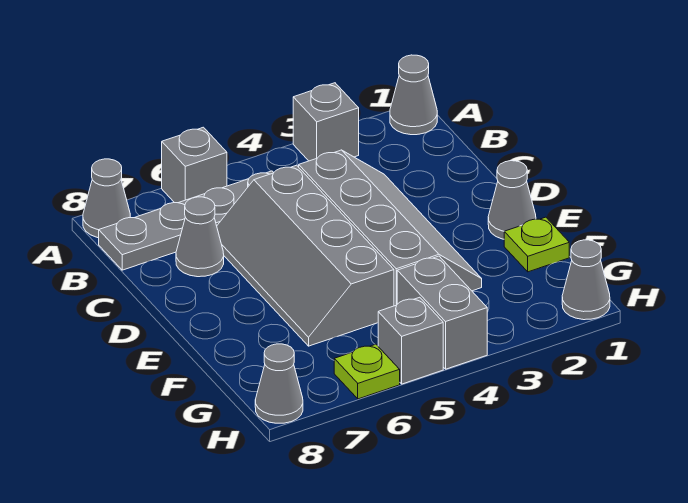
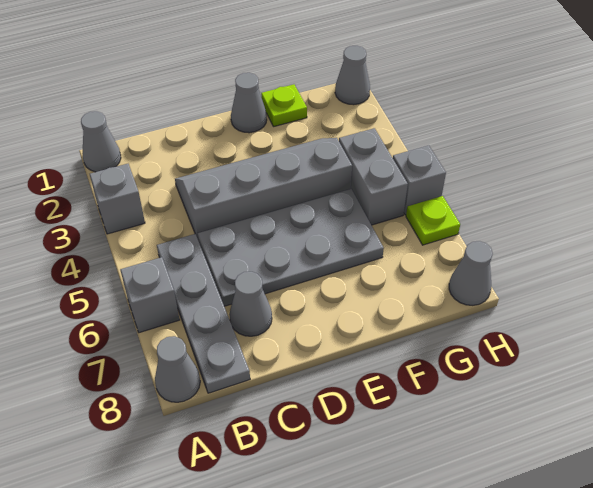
grey slope C5:F6 level 1 top 5 -> grey plate C5:F6 level 1
grey brick G4:H4 level 1 -> grey brick G4:G5 level 1

